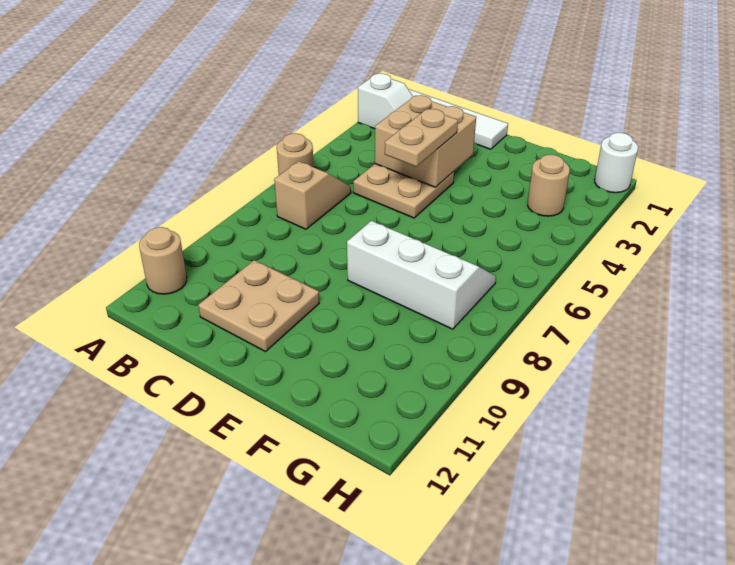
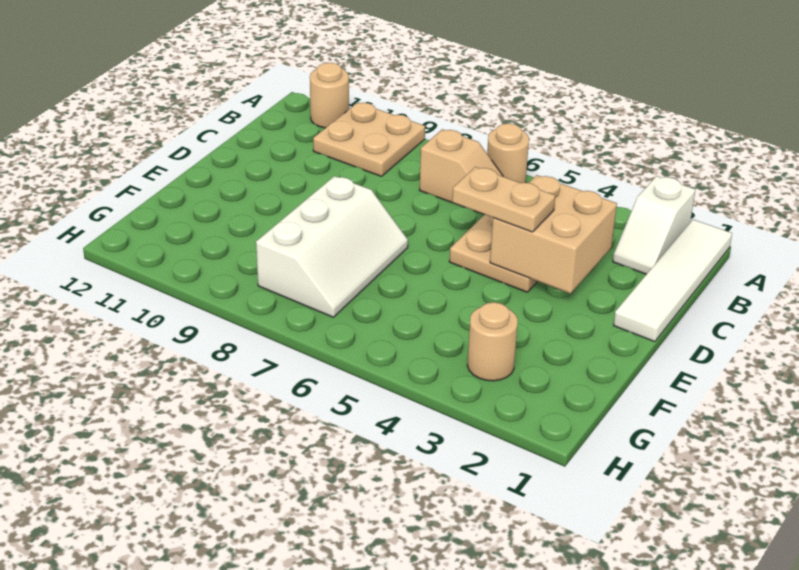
tan plate C10:D11 level 1 -> tan plate A9:B10 level 1
white round brick H1 level 1 -> none

